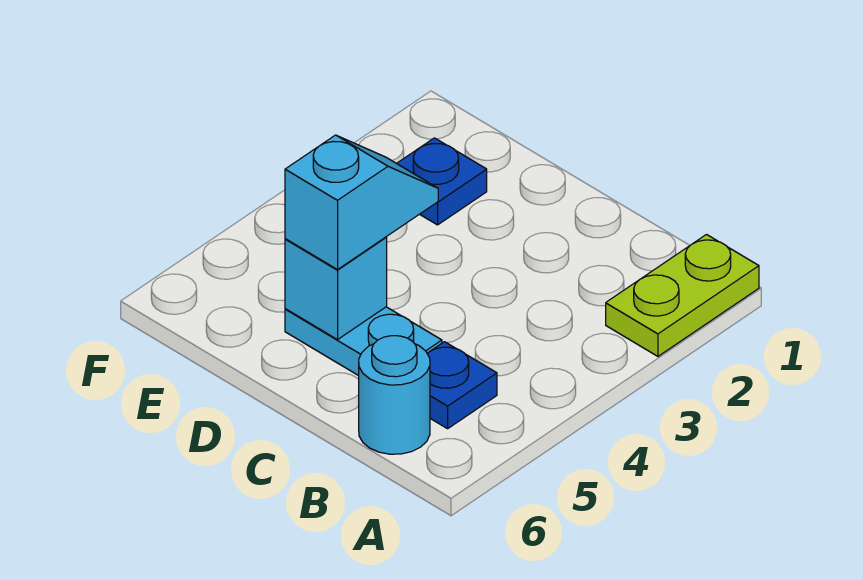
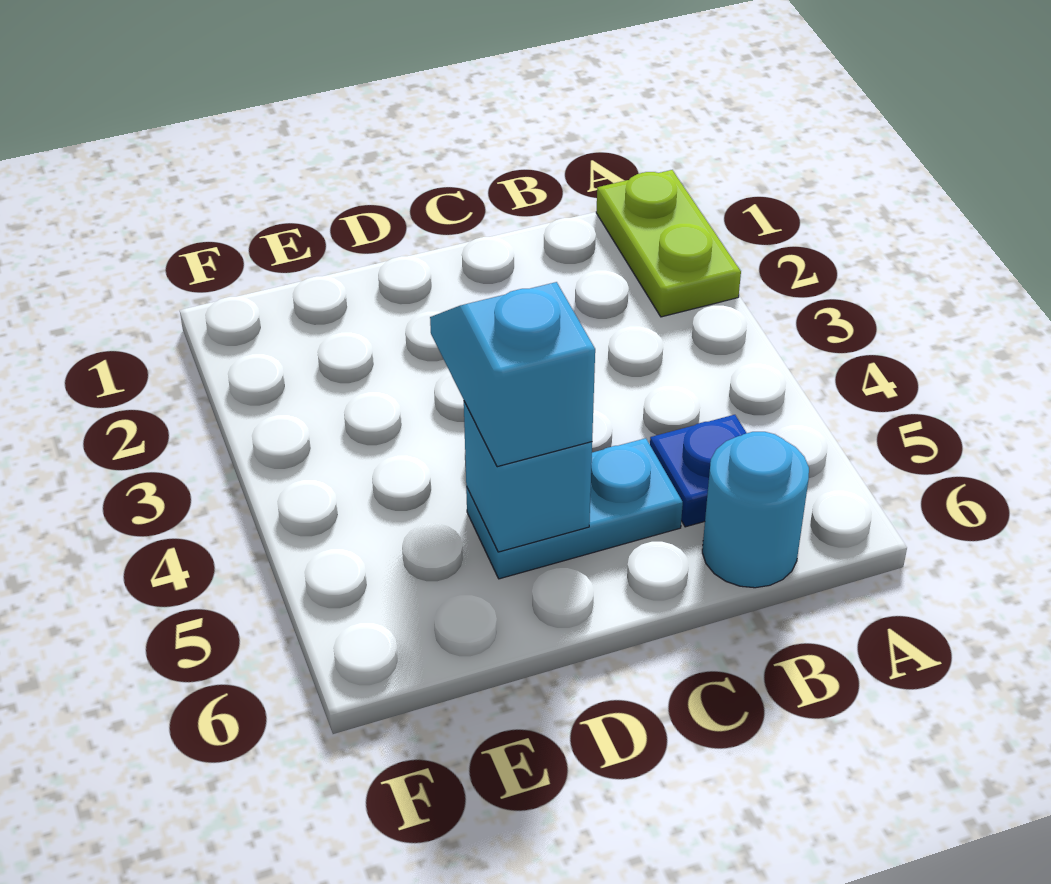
blue plate E2 level 1 -> none

